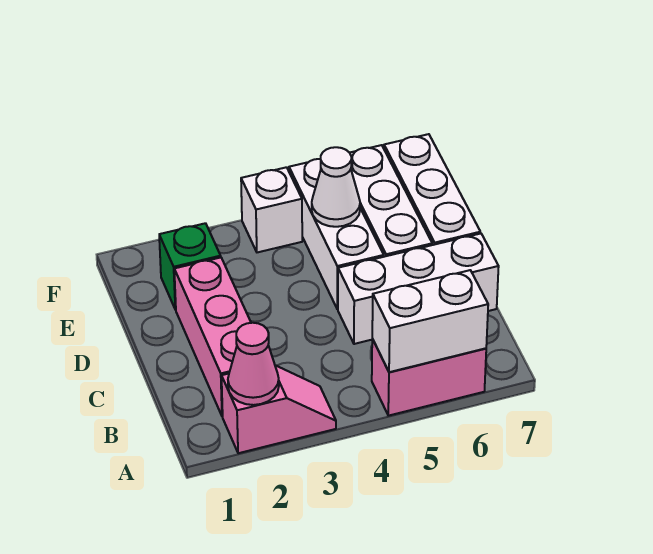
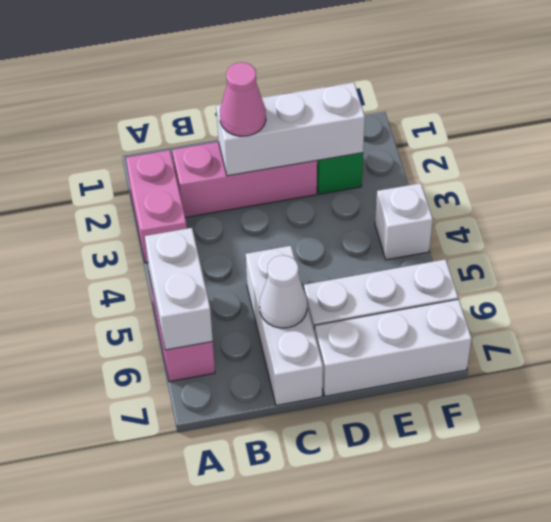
pink slope A2:A3 level 1 top 2 -> pink brick A2:A3 level 1
pink cone A2 level 2 -> pink cone C2 level 3
white brick D5:F5 level 1 -> white brick C2:E2 level 2
white cone E5 level 2 -> white cone C6 level 2

